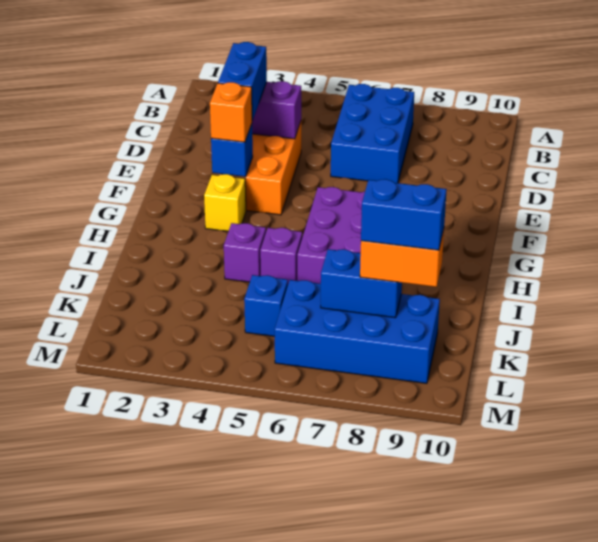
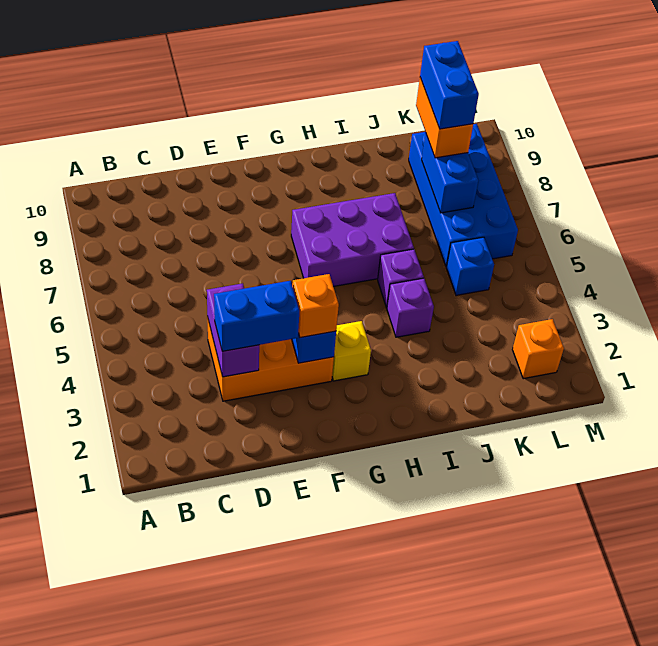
blue brick B6:D7 level 1 -> none
none -> orange brick L2 level 1

